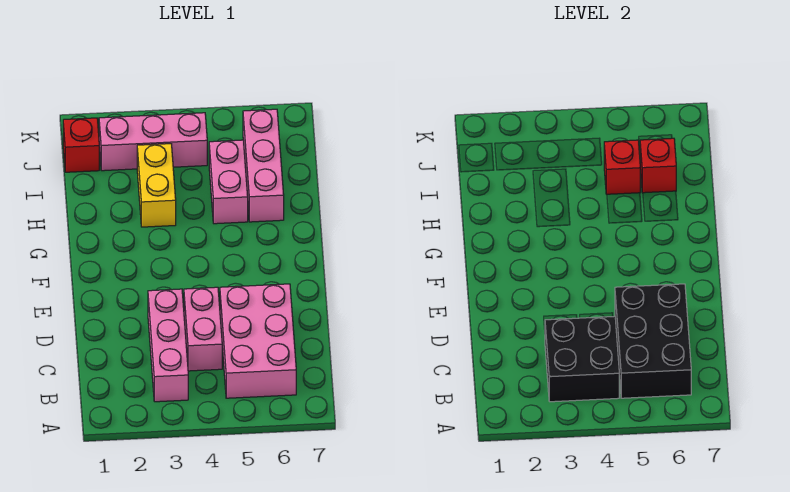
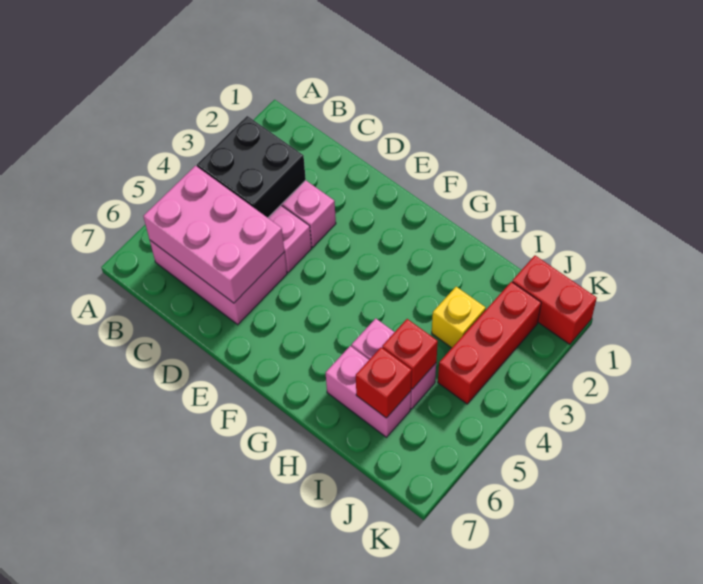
black brick B5:D6 level 2 -> pink brick B5:D6 level 2
yellow brick H3:I3 level 1 -> yellow brick I3 level 1
pink brick H6:J6 level 1 -> pink brick H6:I6 level 1
red brick J1 level 1 -> red brick J1:K1 level 1
pink brick J2:J4 level 1 -> red brick J2:J4 level 1

